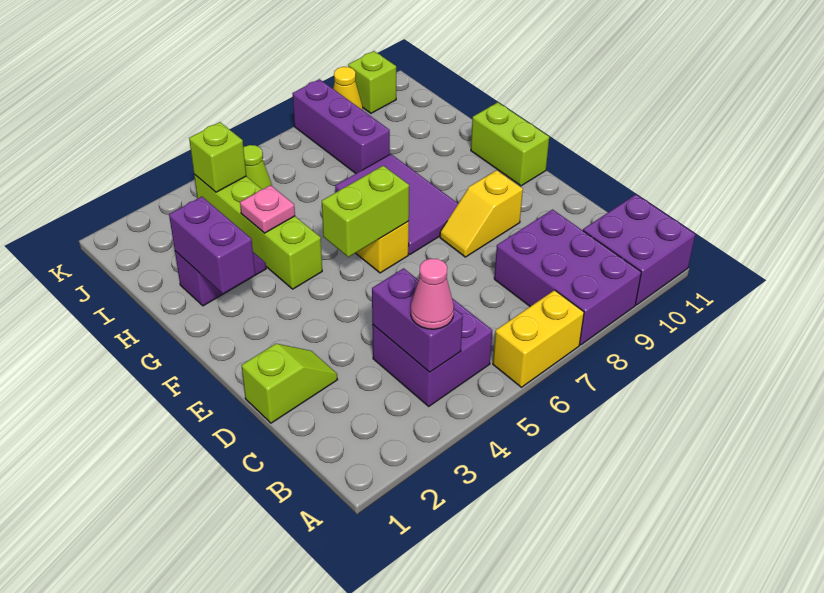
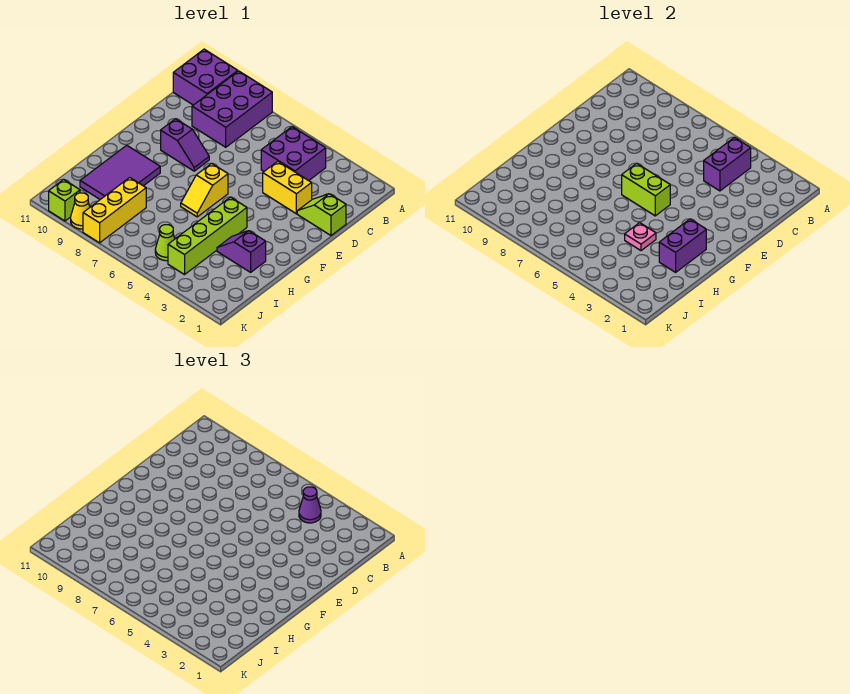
yellow brick A6:A7 level 1 -> yellow brick D3:D4 level 1
pink cone B4 level 3 -> purple cone B4 level 3
yellow slope E8:E9 level 1 top 9 -> purple slope E8:E9 level 1 top 9
purple tile F7:H8 level 1 -> purple tile G9:I10 level 1
lime brick F11:G11 level 1 -> none
purple brick I8:K8 level 1 -> yellow brick I8:K8 level 1
lime brick J4 level 2 -> none

